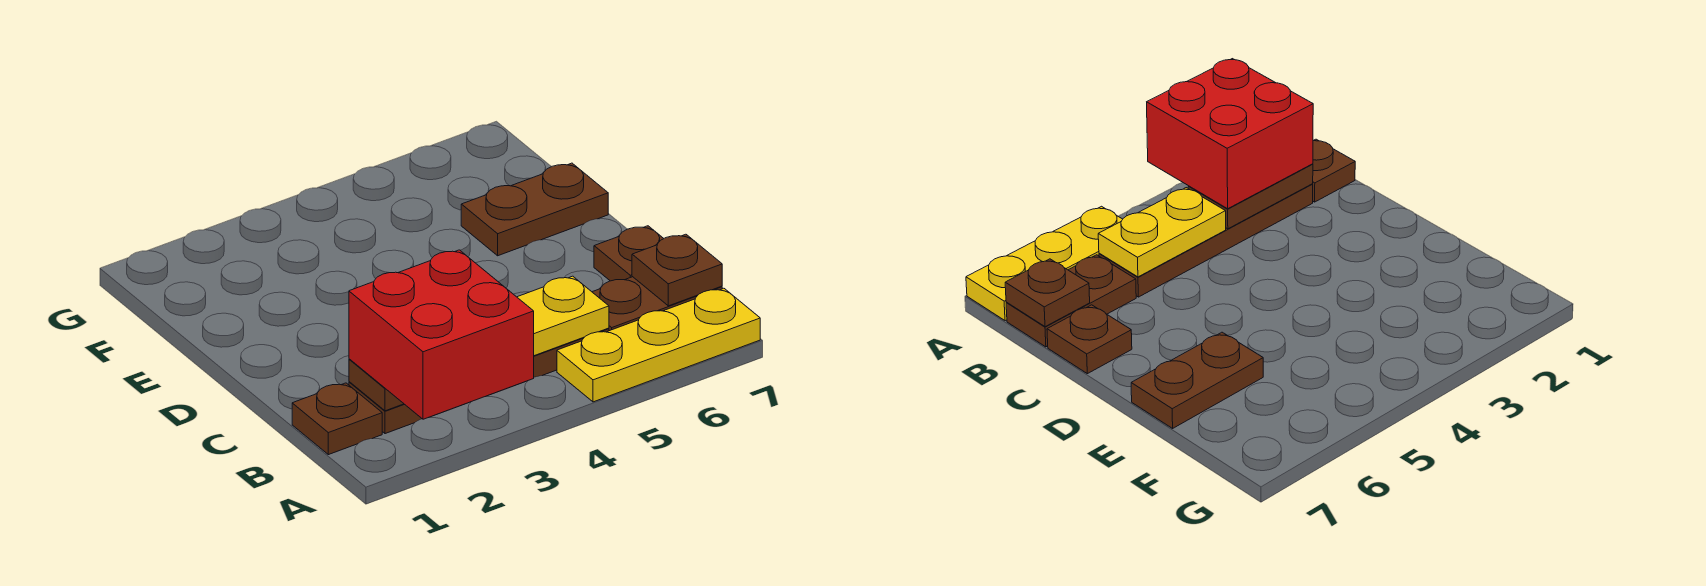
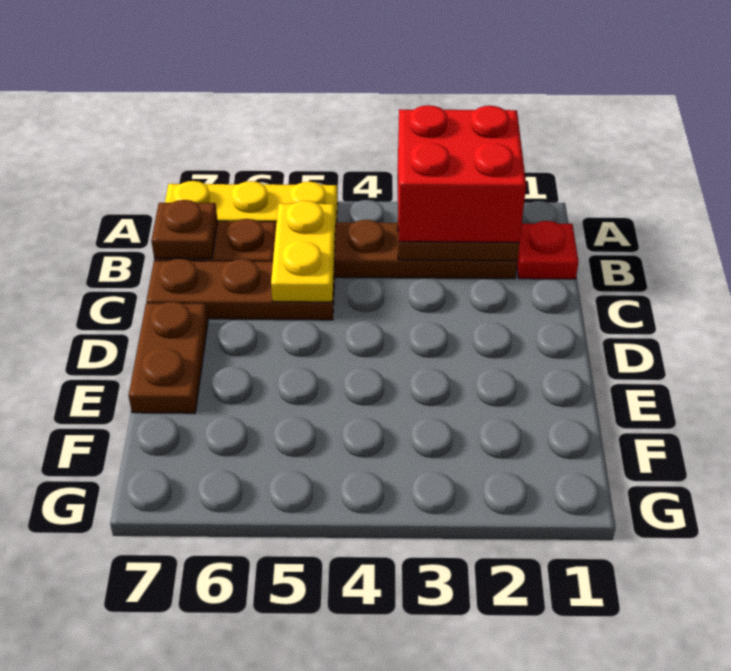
brown plate B1 level 1 -> red plate B1 level 1
yellow plate B4:B5 level 2 -> yellow plate B5:C5 level 2
brown plate C7 level 1 -> brown plate C5:C7 level 1
brown plate E6:E7 level 1 -> brown plate D7:E7 level 1

